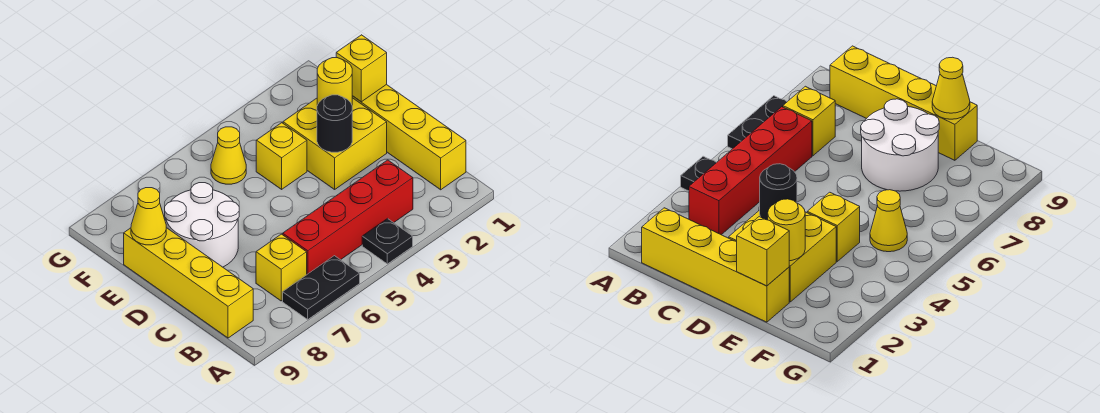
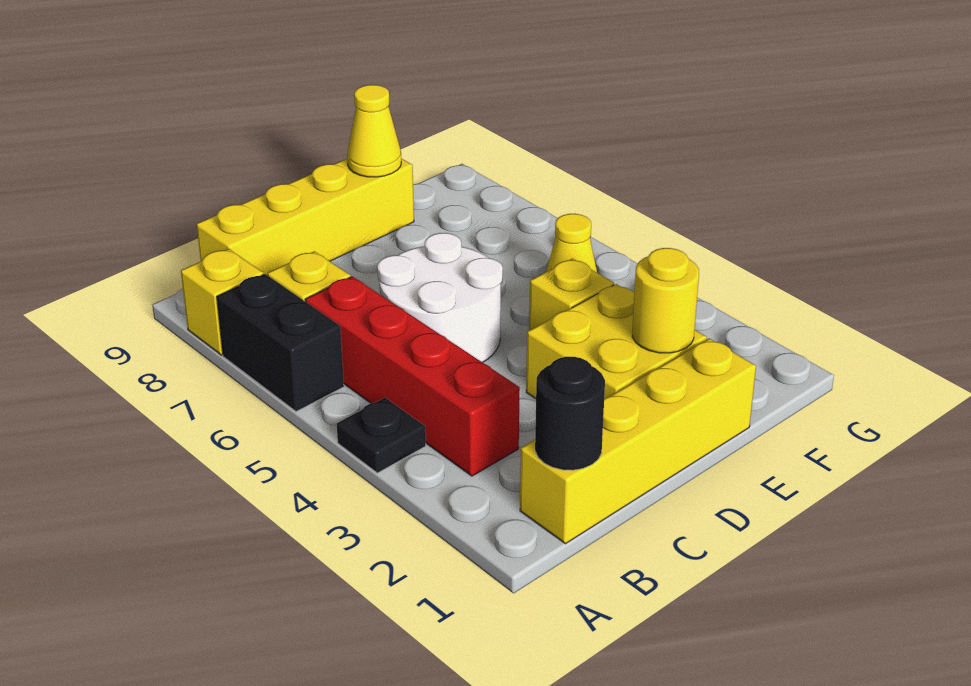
black plate A6:A7 level 1 -> black brick A6:A7 level 1
black round brick D3 level 2 -> black round brick B1 level 2
white round brick D7:E8 level 1 -> white round brick C5:D6 level 1
yellow brick E1 level 2 -> yellow brick A8 level 1

